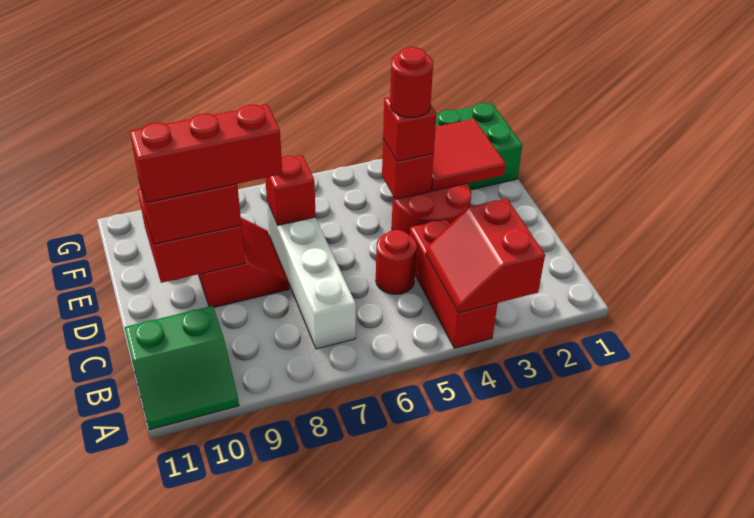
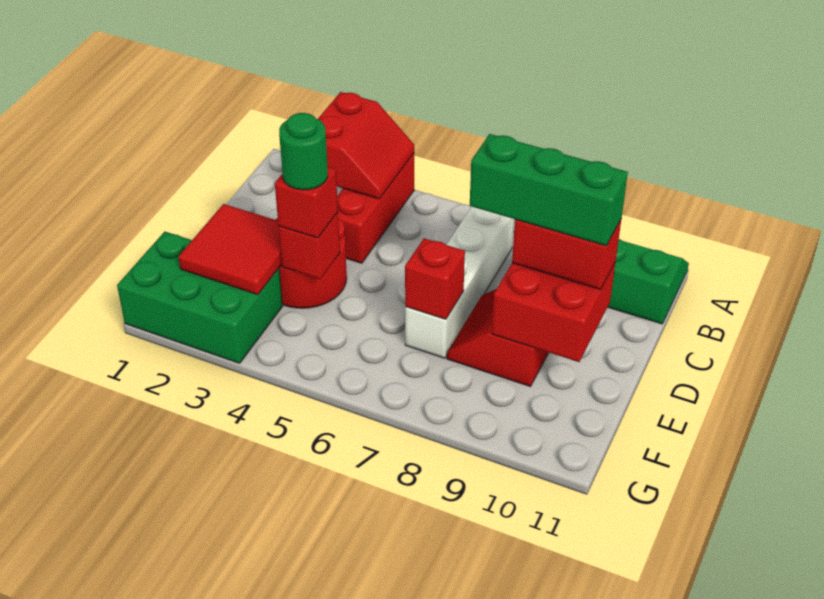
red round brick C5 level 1 -> none
red brick D8:D10 level 4 -> green brick D8:D10 level 4
red round brick E4 level 4 -> green round brick E4 level 4

